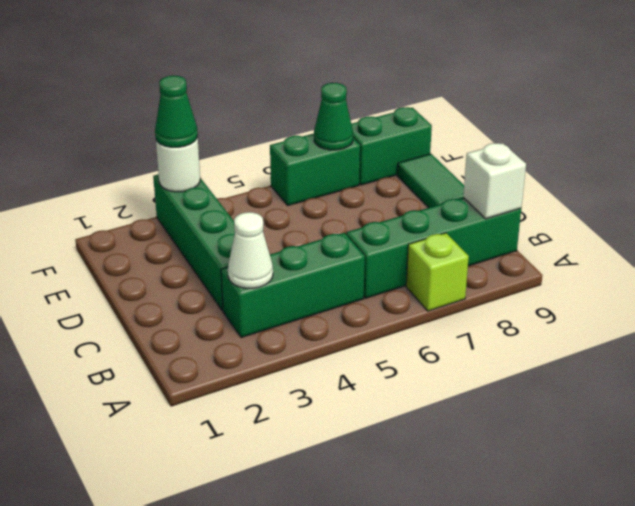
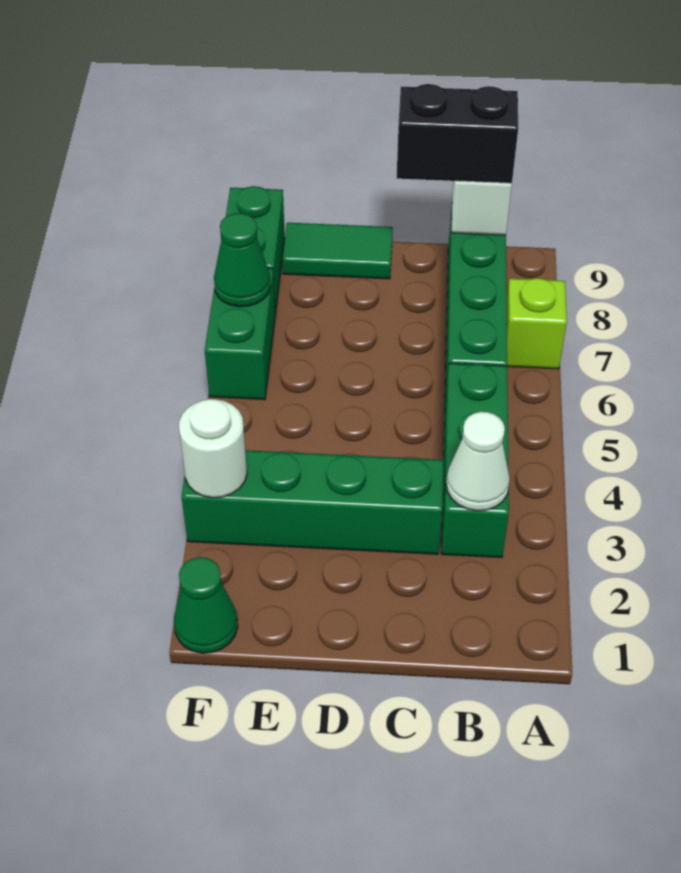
none -> black brick B9:C9 level 3
green cone F3 level 3 -> green cone F1 level 1

